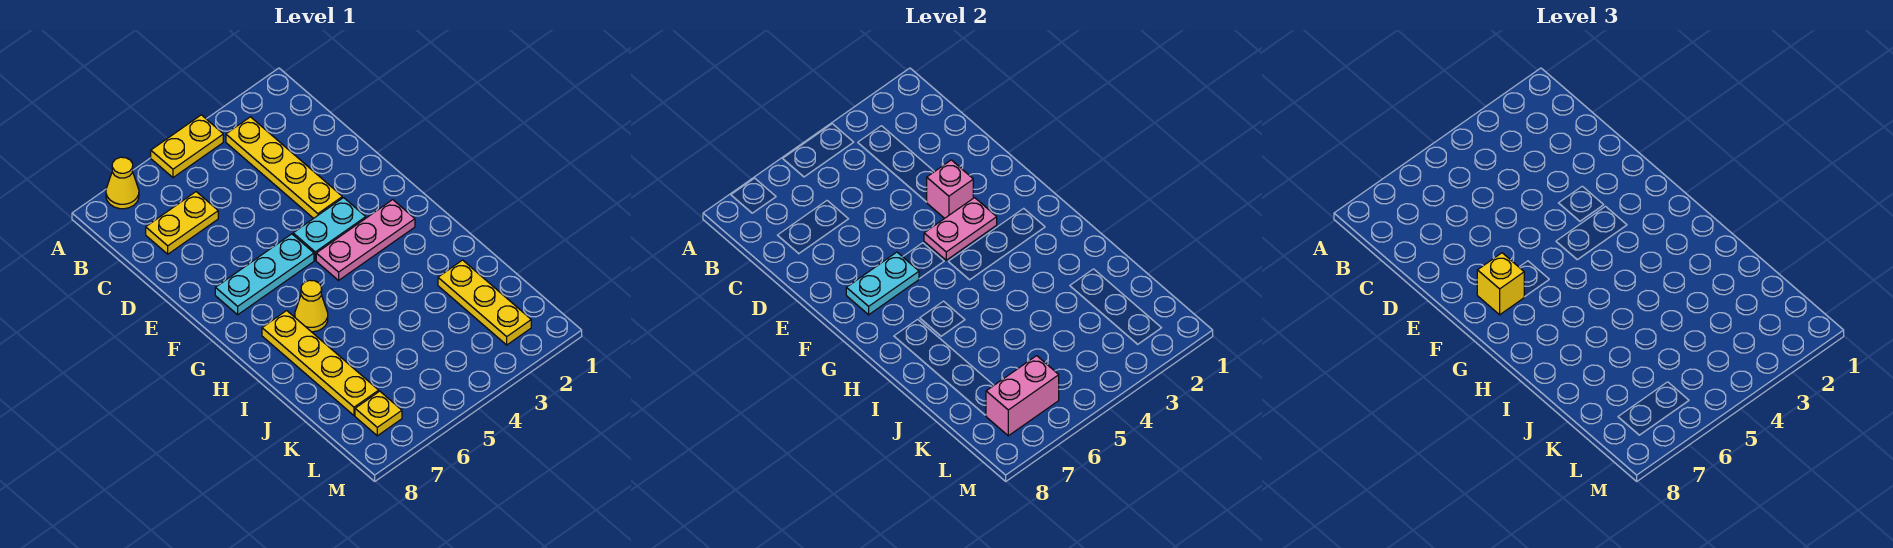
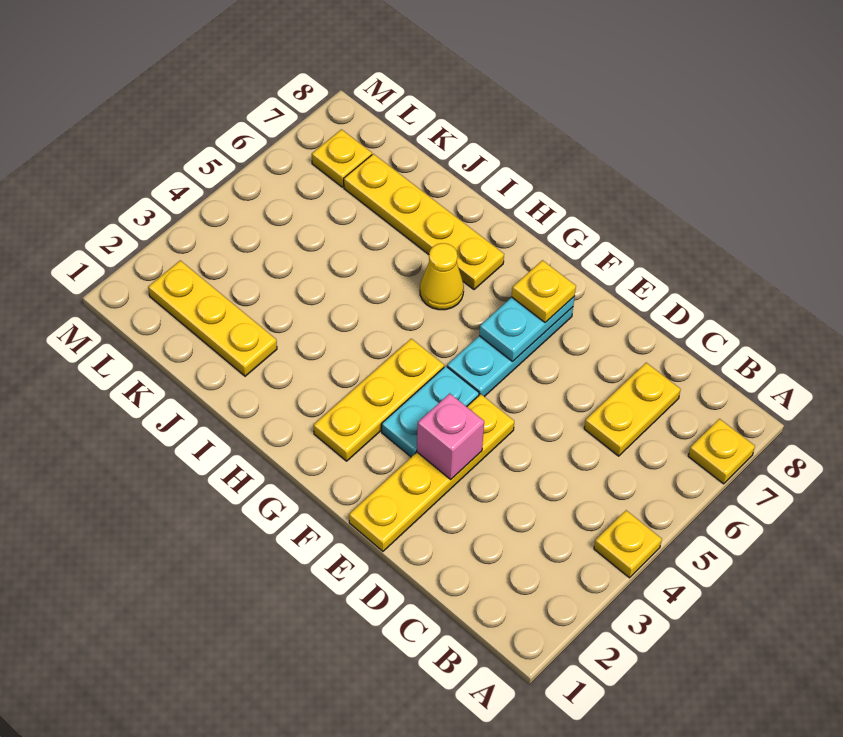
yellow plate A4:A5 level 1 -> yellow plate A4 level 1
yellow cone A7 level 1 -> yellow plate A7 level 1
yellow plate B3:E3 level 1 -> yellow plate E1:E4 level 1
pink plate F3:F4 level 2 -> none
yellow brick F7 level 3 -> yellow plate F7 level 3
pink plate G2:G4 level 1 -> yellow plate G2:G4 level 1
pink brick L6:L7 level 2 -> none

